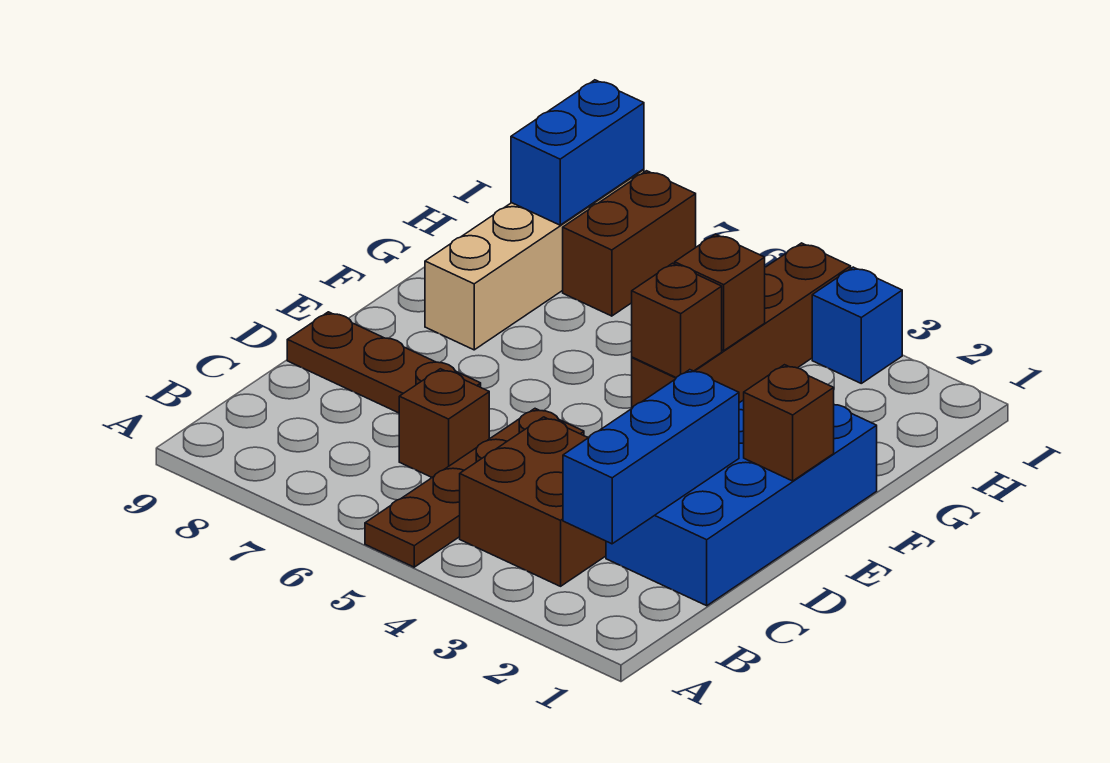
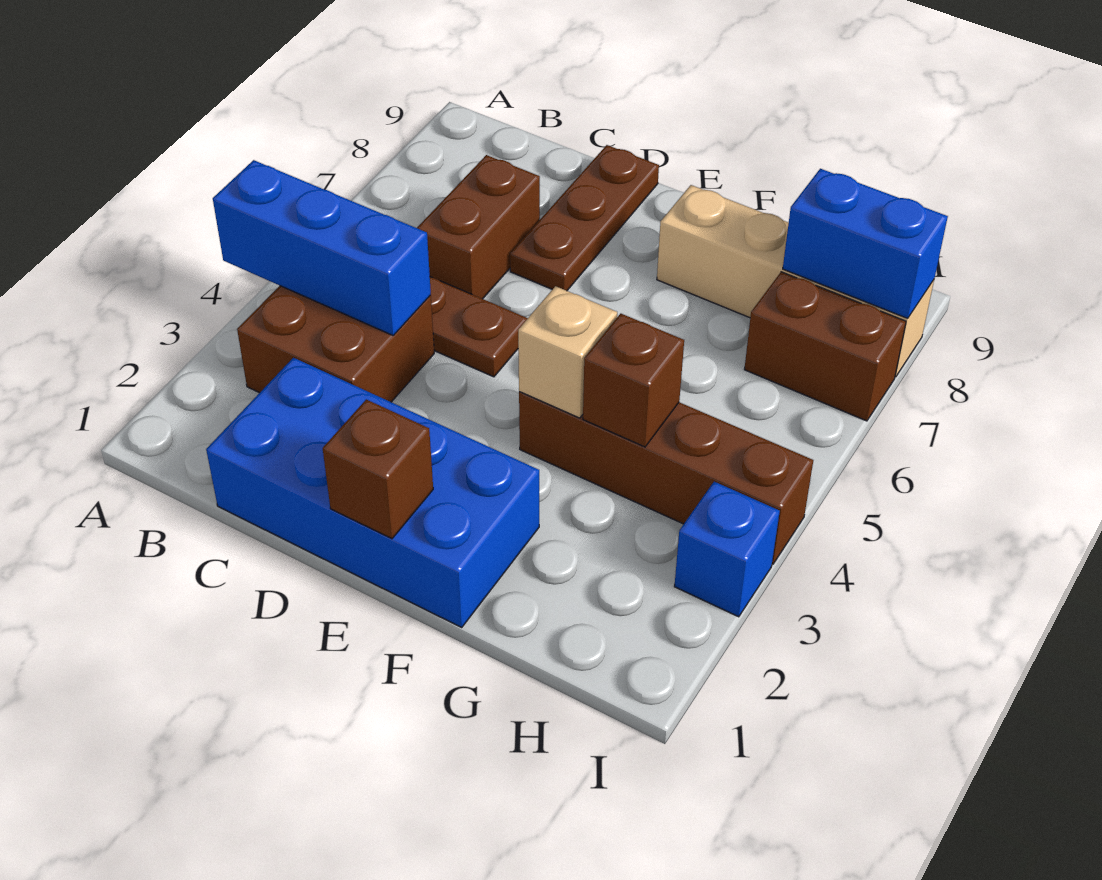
blue brick B2:D2 level 2 -> blue brick A4:C4 level 2
brown brick C6 level 1 -> brown brick C6:C7 level 1
brown brick F4 level 2 -> tan brick F4 level 2

